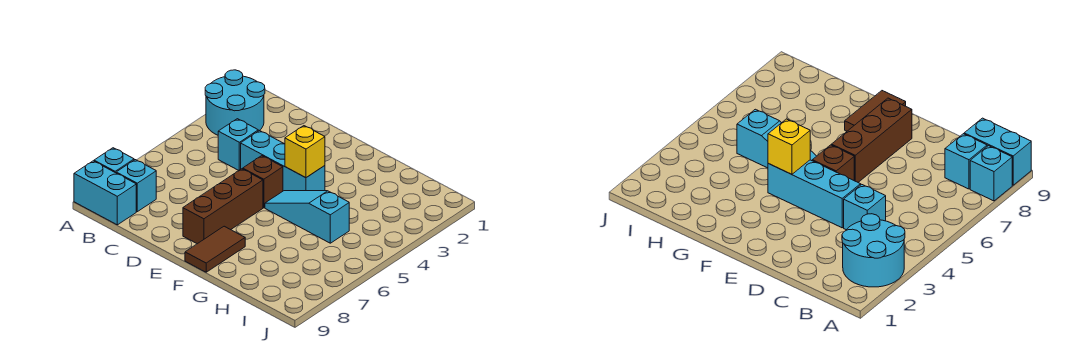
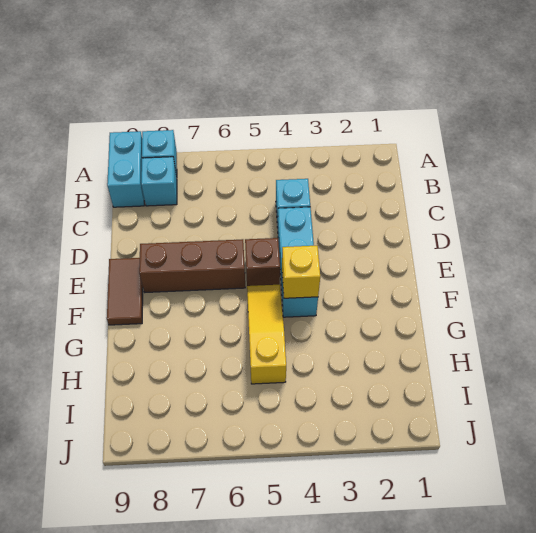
cyan round brick A2:B3 level 1 -> none
cyan slope F5:H5 level 1 top H -> yellow slope F5:H5 level 1 top H
brown tile F8:F9 level 1 -> brown tile E9:F9 level 1

